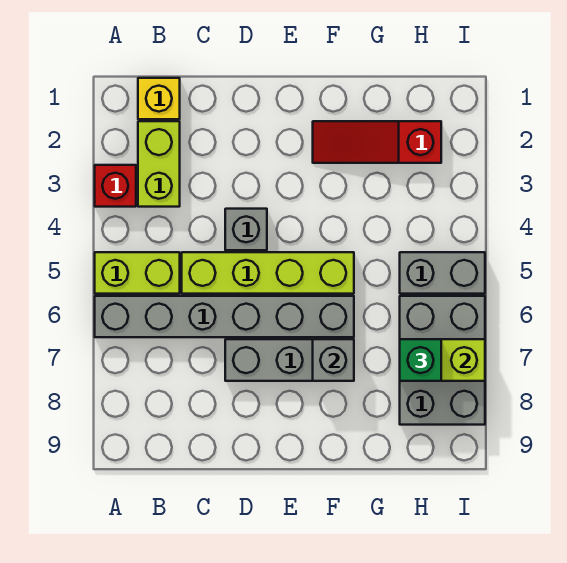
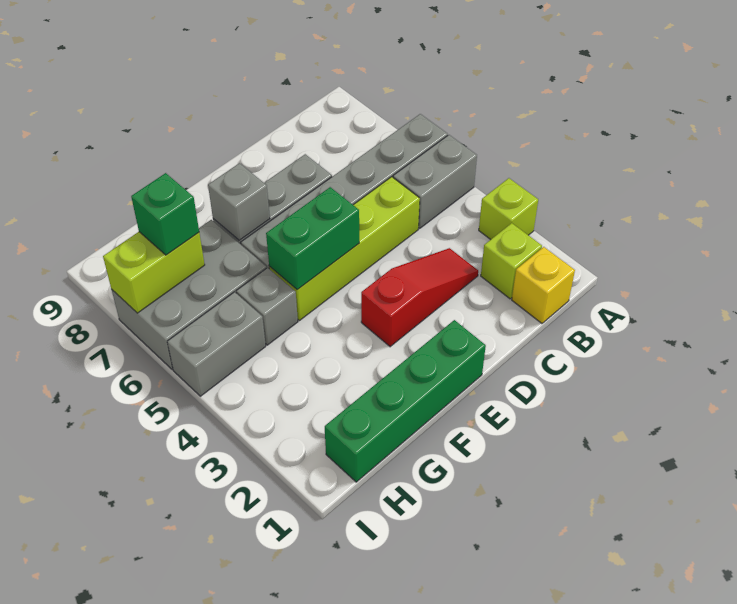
red brick A3 level 1 -> lime brick A3 level 1
lime brick A5:B5 level 1 -> grey brick A5:B5 level 1
lime brick B2:B3 level 1 -> lime brick B2 level 1
grey brick D4 level 1 -> grey brick G5 level 1
none -> green brick E1:H1 level 1
none -> green brick E5:F5 level 2
red slope F2:H2 level 1 top H -> red slope C3:E3 level 1 top E
grey brick H6:I8 level 1 -> grey brick G6:I7 level 1

